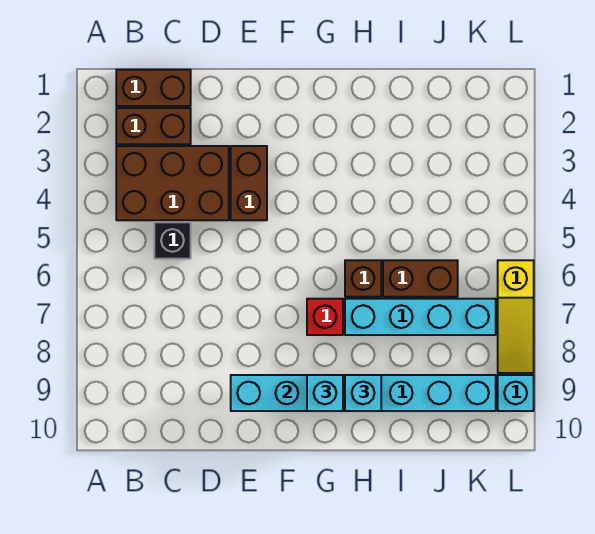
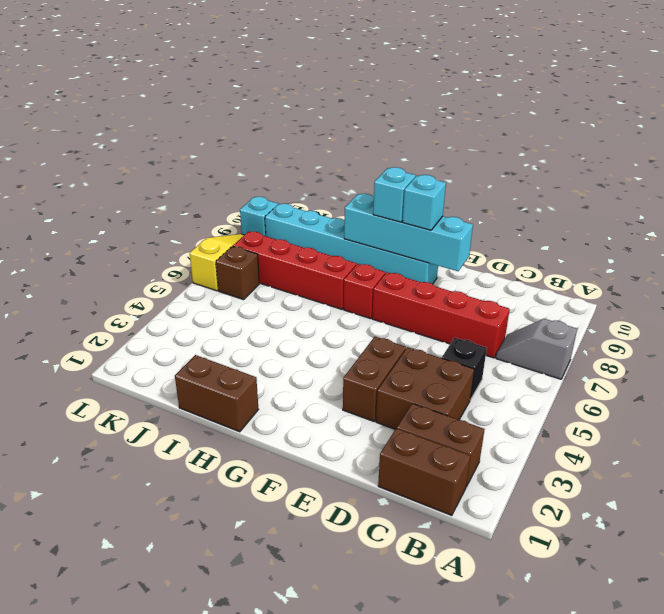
none -> grey slope A7:B7 level 1 top A
brown brick B3:D4 level 1 -> brown brick C3:D4 level 1
none -> red brick C7:F7 level 1
brown brick H6 level 1 -> brown brick K6 level 1
cyan brick H7:K7 level 1 -> red brick H7:K7 level 1
cyan brick H9 level 3 -> cyan brick F9 level 3
brown brick I6:J6 level 1 -> brown brick H1:I1 level 1

